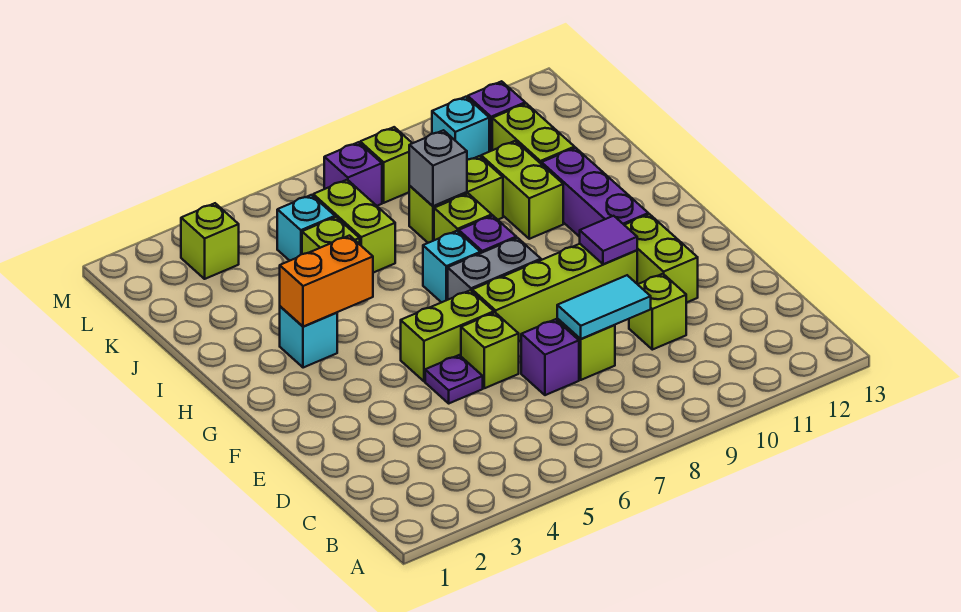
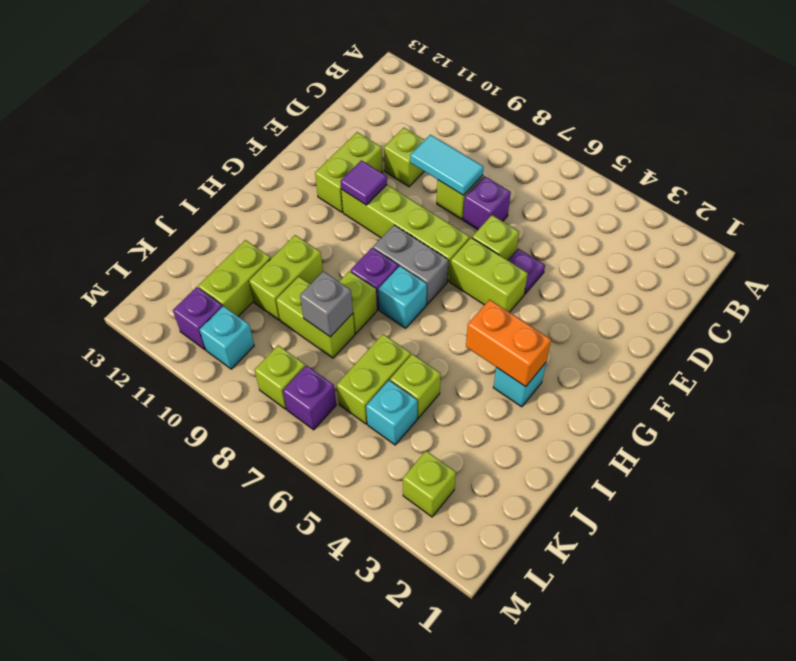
purple brick G11:I11 level 1 -> none

